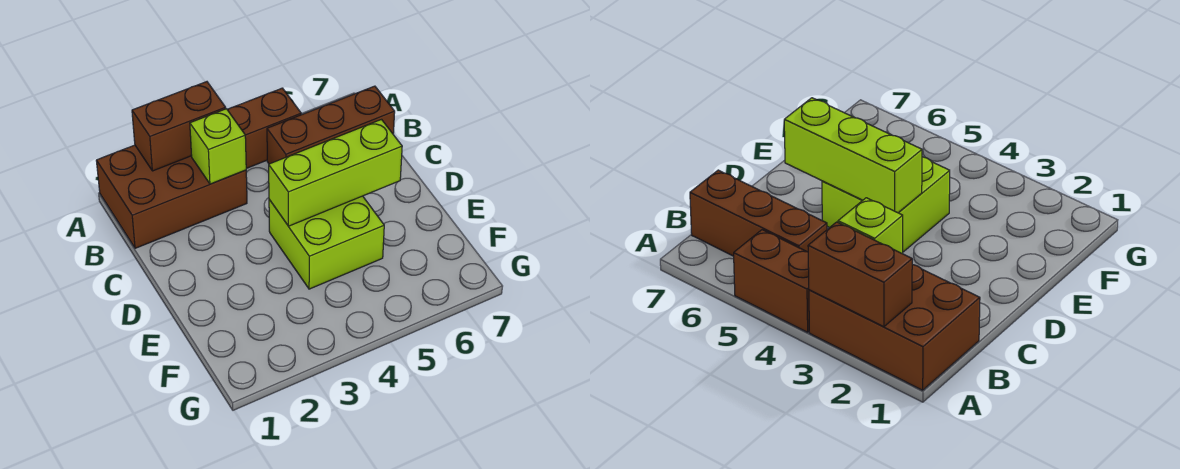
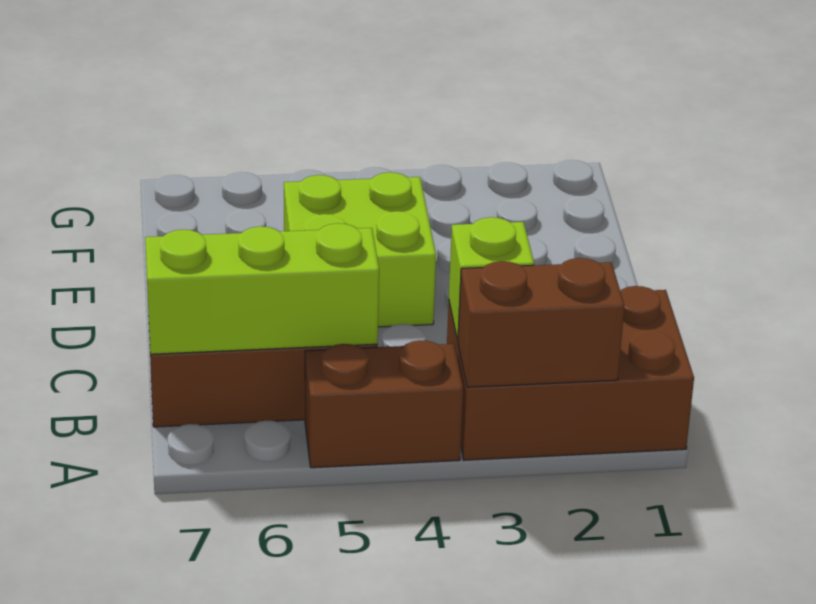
lime brick D4:D6 level 2 -> lime brick B5:B7 level 2

